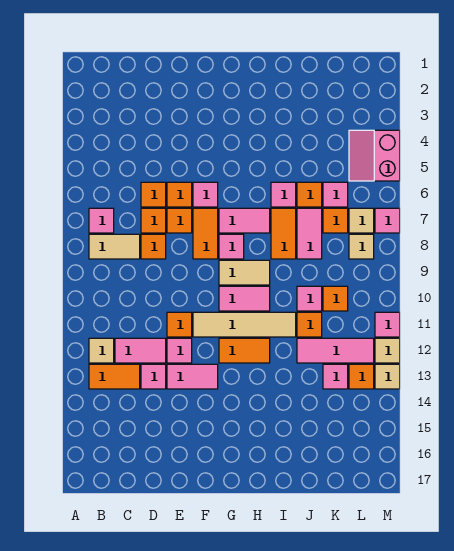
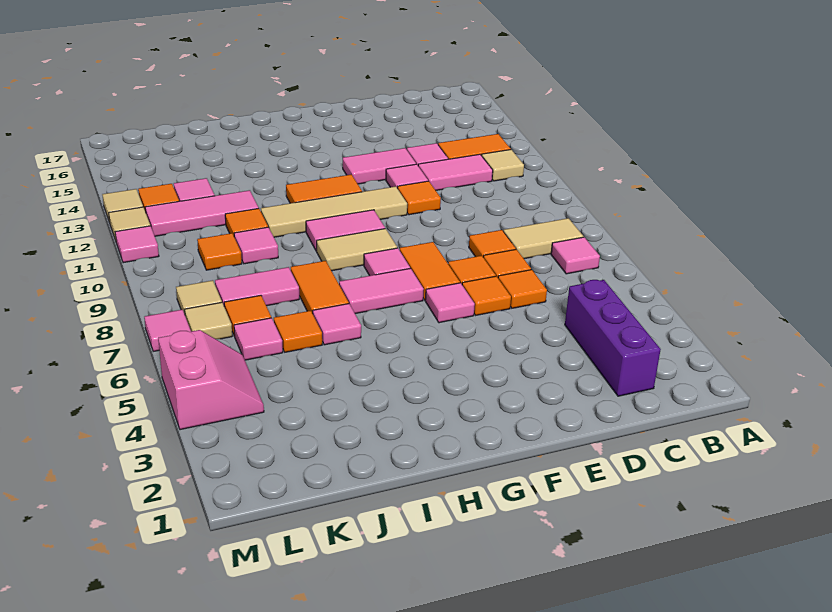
none -> purple brick C2:C4 level 1
pink tile J7:J8 level 1 -> pink tile J8:K8 level 1

